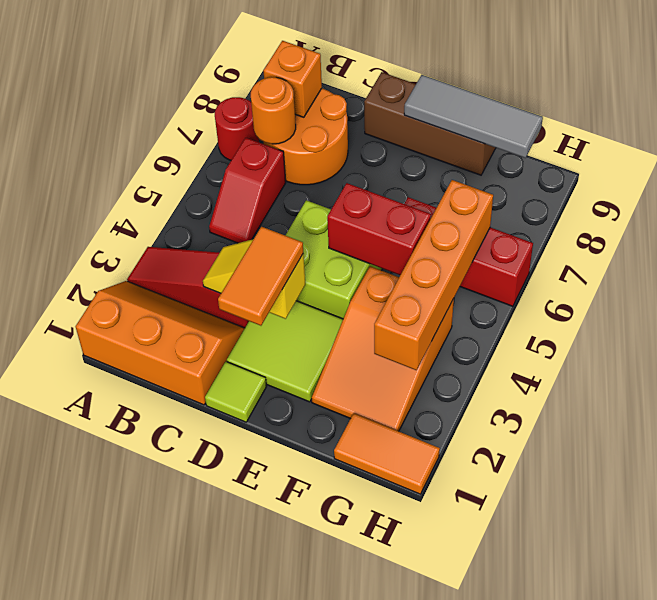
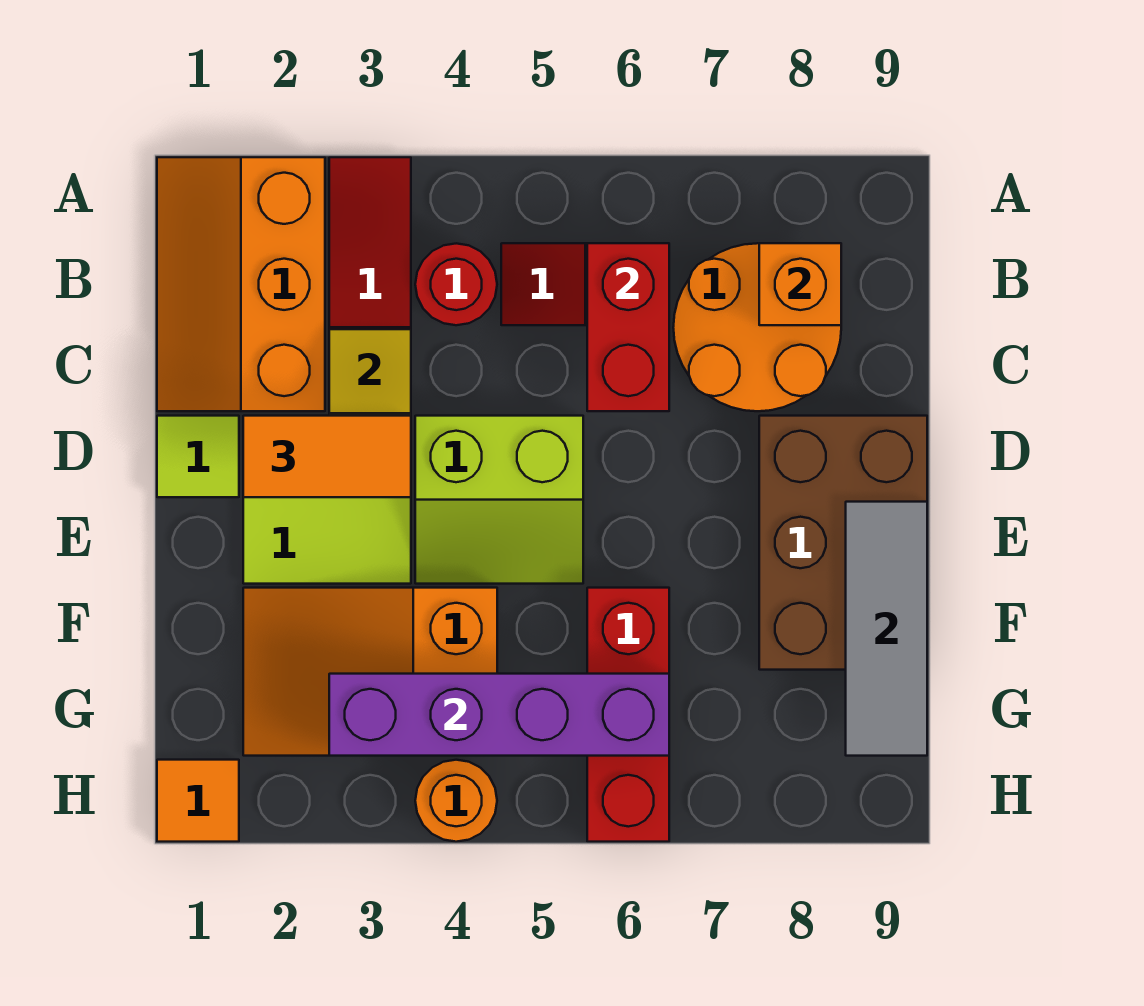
orange slope A1:C2 level 1 top 1 -> orange slope A1:C2 level 1 top 2
red round brick A7 level 1 -> red round brick B4 level 1
orange round brick B7 level 2 -> orange round brick H4 level 1
lime brick D4:E5 level 1 -> lime slope D4:E5 level 1 top D
brown brick D9:F9 level 1 -> brown brick D8:F9 level 1
red brick E5:F5 level 2 -> red brick B6:C6 level 2
orange tile G1:H1 level 1 -> orange tile H1 level 1
orange brick G3:G6 level 2 -> purple brick G3:G6 level 2

